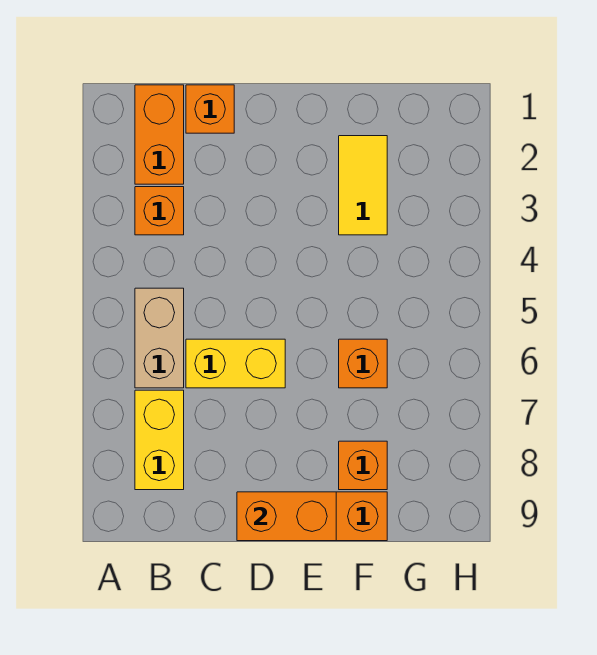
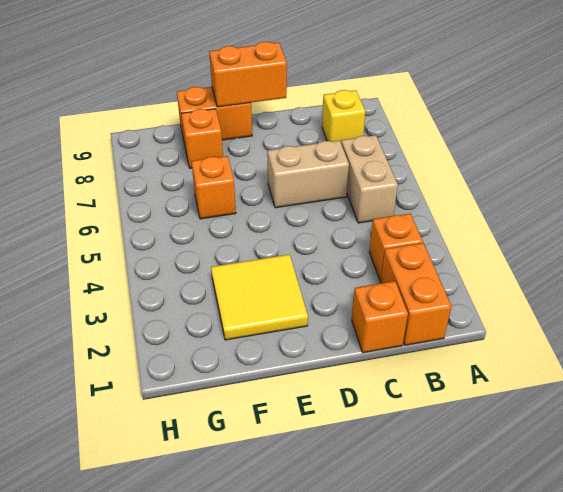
yellow brick B7:B8 level 1 -> yellow brick B8 level 1
yellow brick C6:D6 level 1 -> tan brick C6:D6 level 1
yellow tile F2:F3 level 1 -> yellow tile E2:F3 level 1

